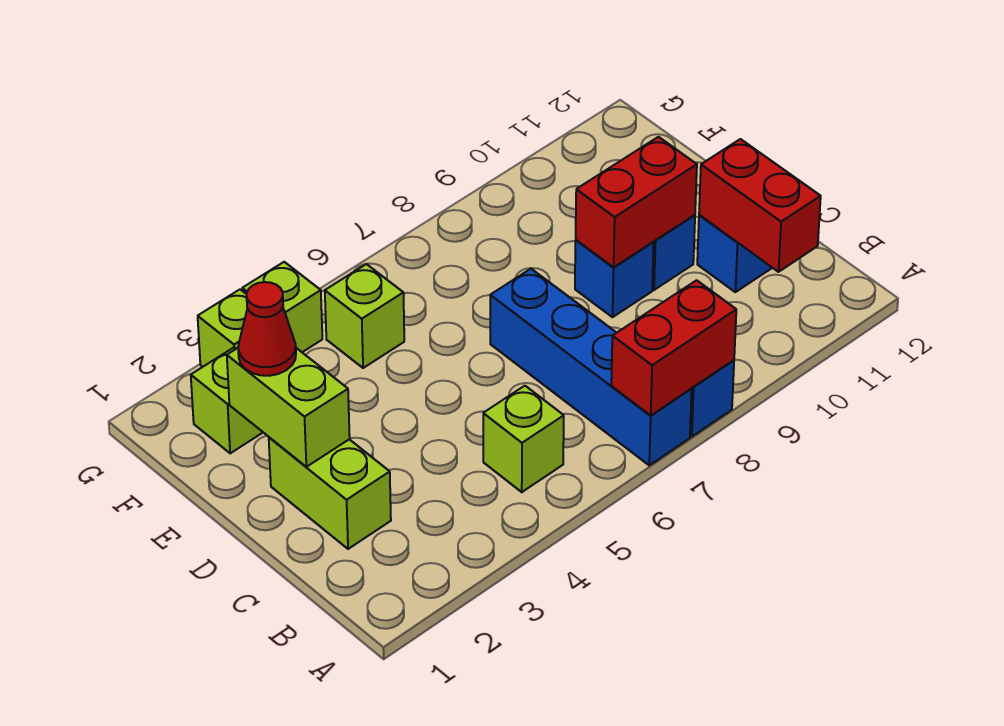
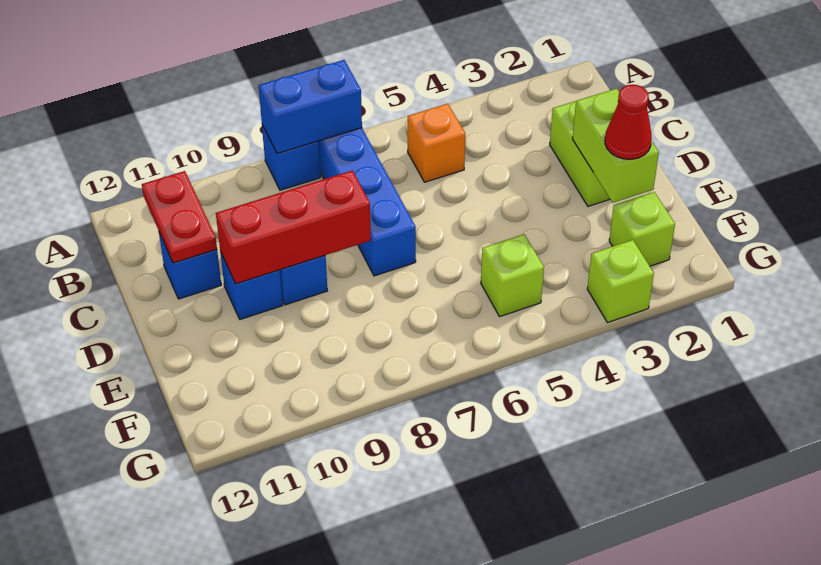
red brick A7:A8 level 2 -> blue brick A7:A8 level 2
lime brick B5 level 1 -> orange brick B5 level 1
red brick B11:C11 level 2 -> red plate B11:C11 level 2
red brick D9:D10 level 2 -> red brick D8:D10 level 2
lime brick G4 level 1 -> none

